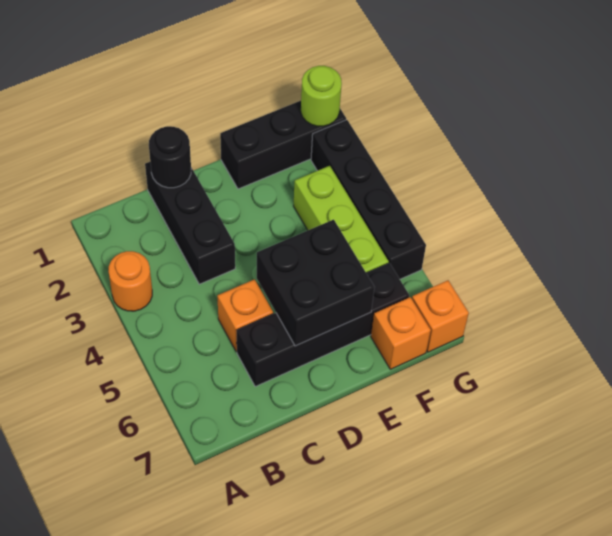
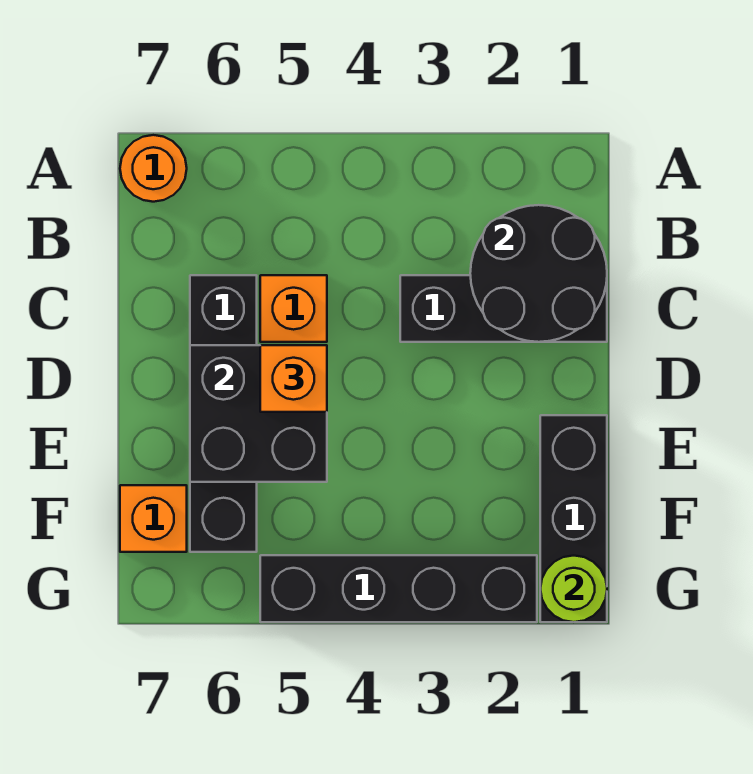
orange round brick A3 level 1 -> orange round brick A7 level 1
black round brick C1 level 2 -> black round brick B1:C2 level 2
lime brick F3:F5 level 1 -> none
orange brick G7 level 1 -> orange brick D5 level 3

